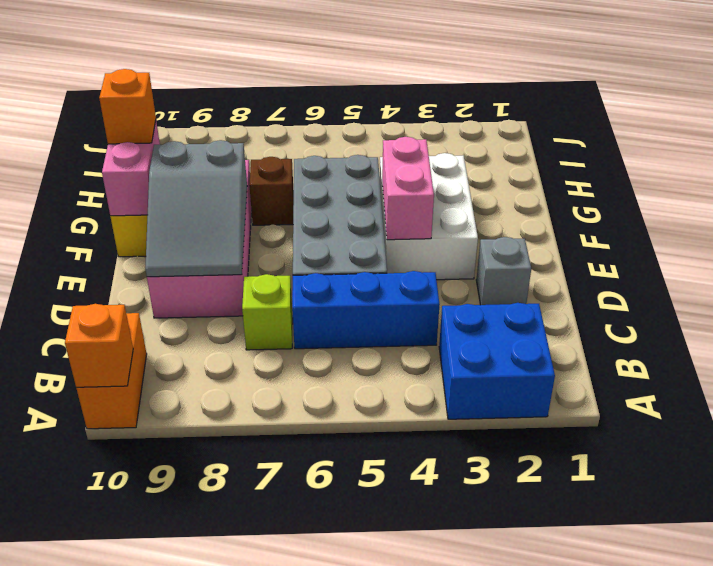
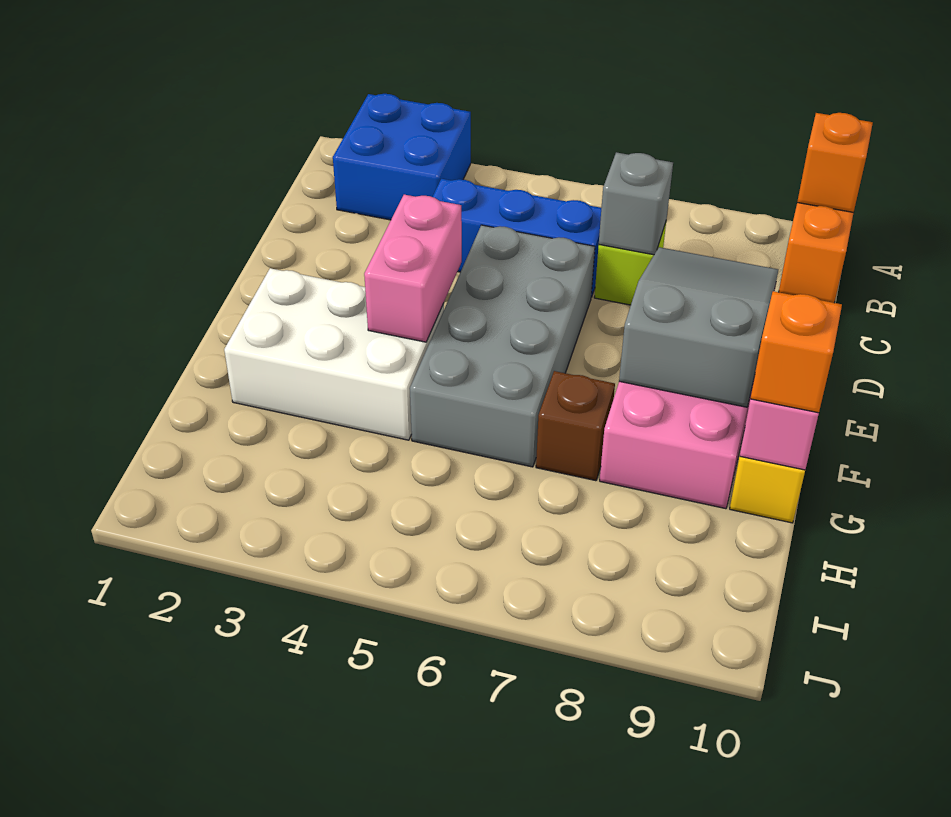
grey brick D2 level 1 -> grey brick C7 level 2
white brick E3:G4 level 1 -> white brick F2:G4 level 1

